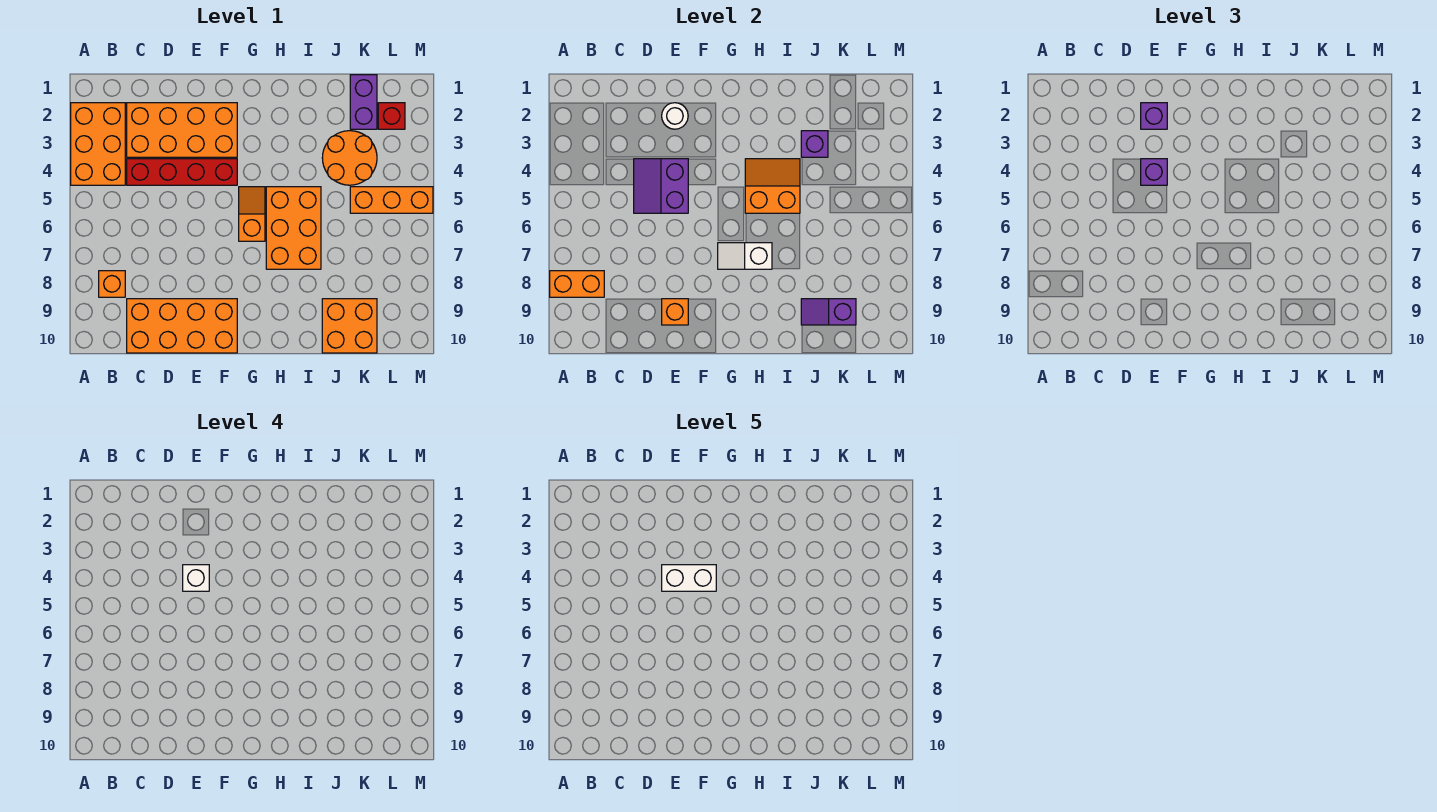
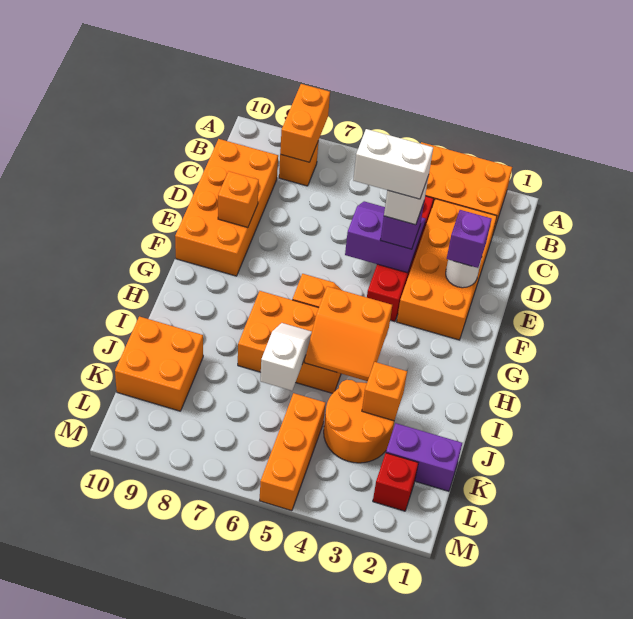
white brick E4:F4 level 5 -> white brick E4:E5 level 5
white slope G7:H7 level 2 top H -> white slope I6:J6 level 2 top J
orange slope H4:I5 level 2 top 5 -> orange slope H4:I5 level 2 top H
purple brick J3 level 2 -> orange brick J3 level 2
purple slope J9:K9 level 2 top K -> none

